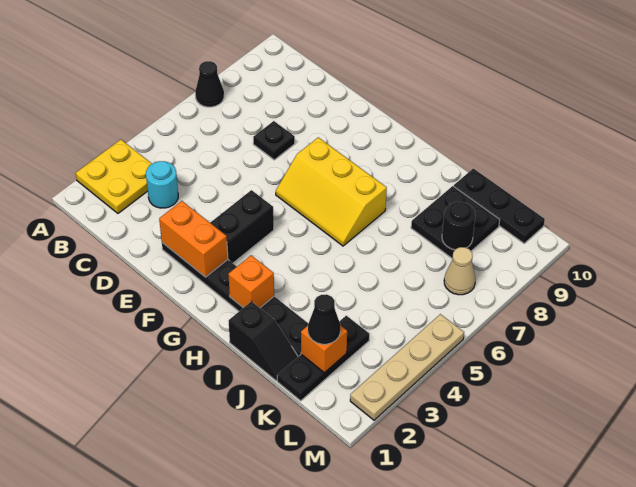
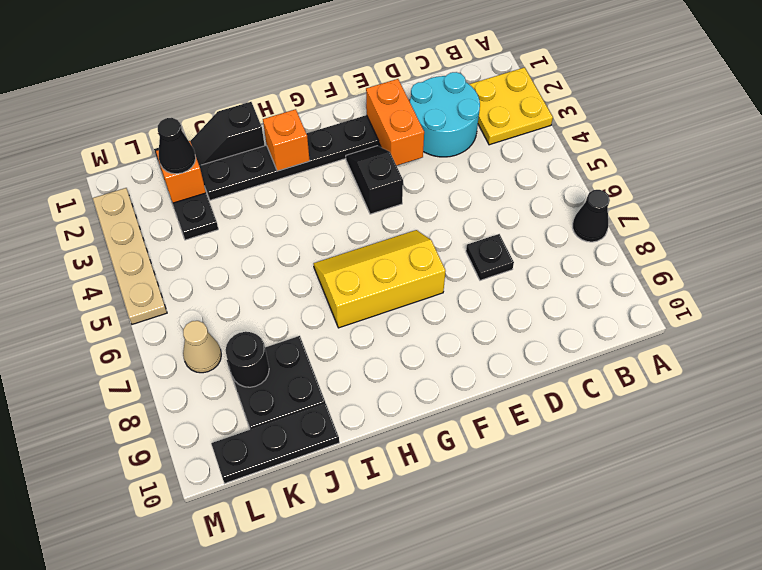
cyan round brick C3 level 1 -> cyan round brick C2:D3 level 1
orange brick E2:F2 level 2 -> orange brick E2:E3 level 2
black brick F3:F4 level 1 -> black slope F3:F4 level 1 top 4

